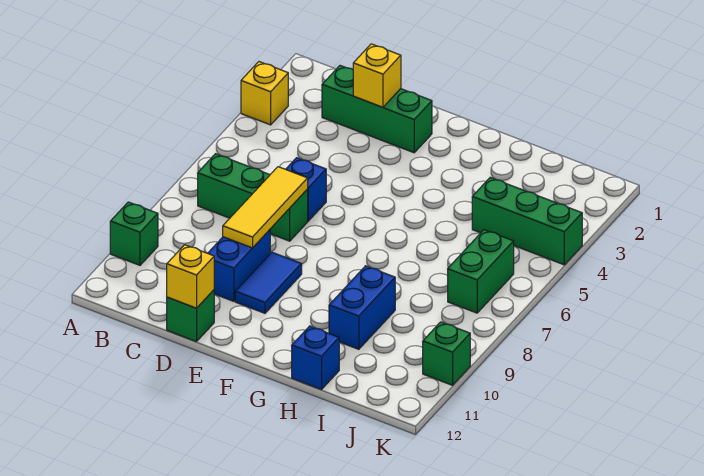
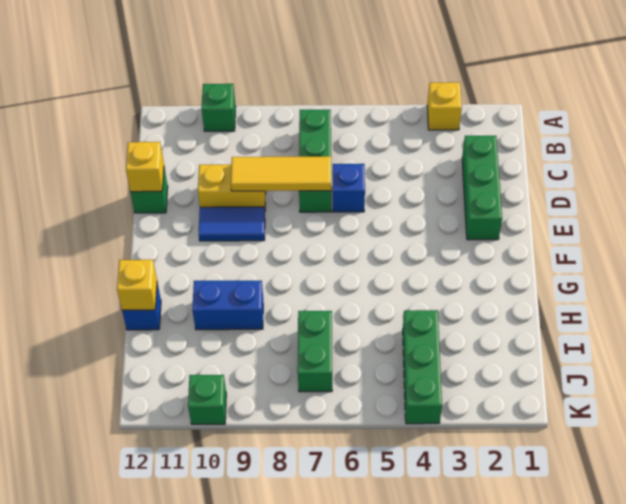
yellow brick D2 level 2 -> yellow brick H12 level 2
blue brick D9:D10 level 1 -> yellow brick D9:D10 level 1
green brick J6:J7 level 1 -> green brick I7:J7 level 1

